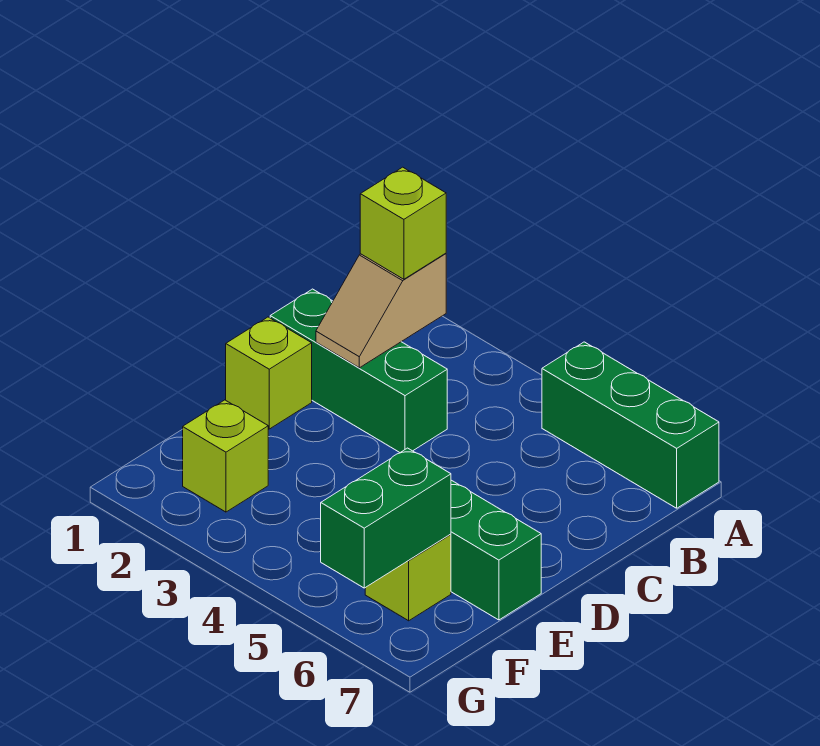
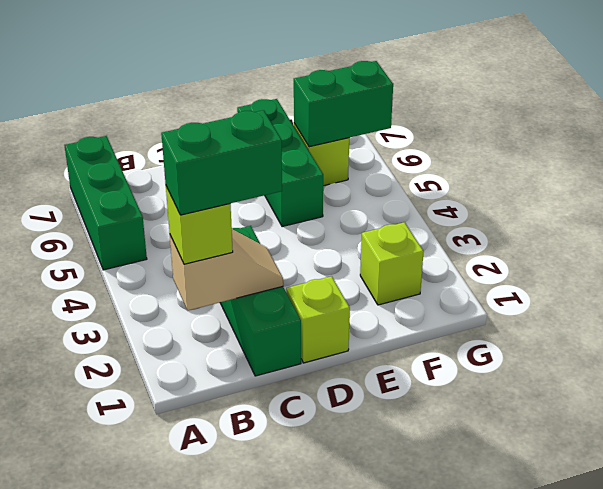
none -> green brick B2:C2 level 4

